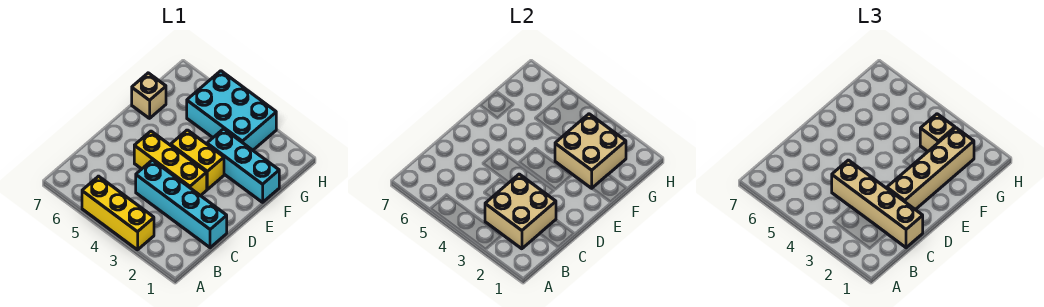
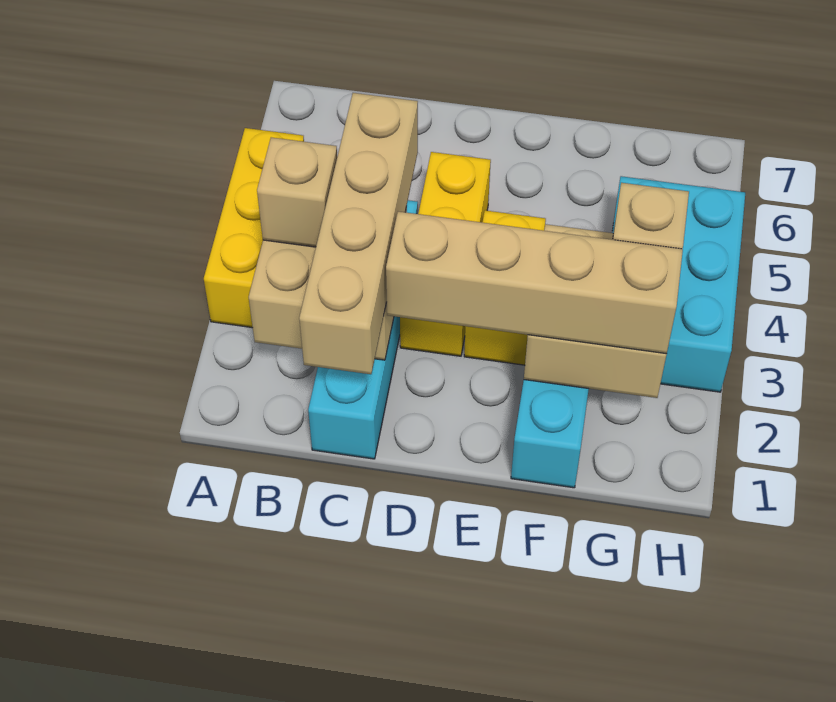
tan brick F7 level 1 -> tan brick B3 level 3

